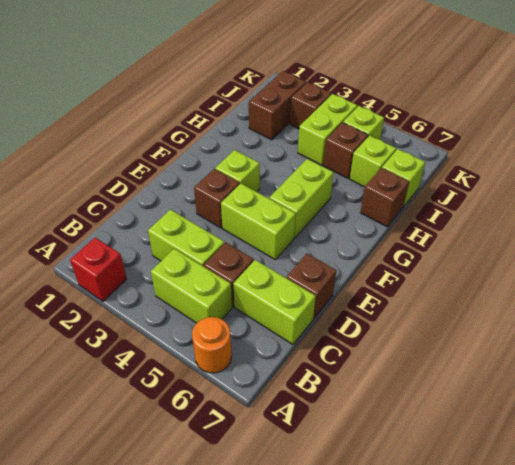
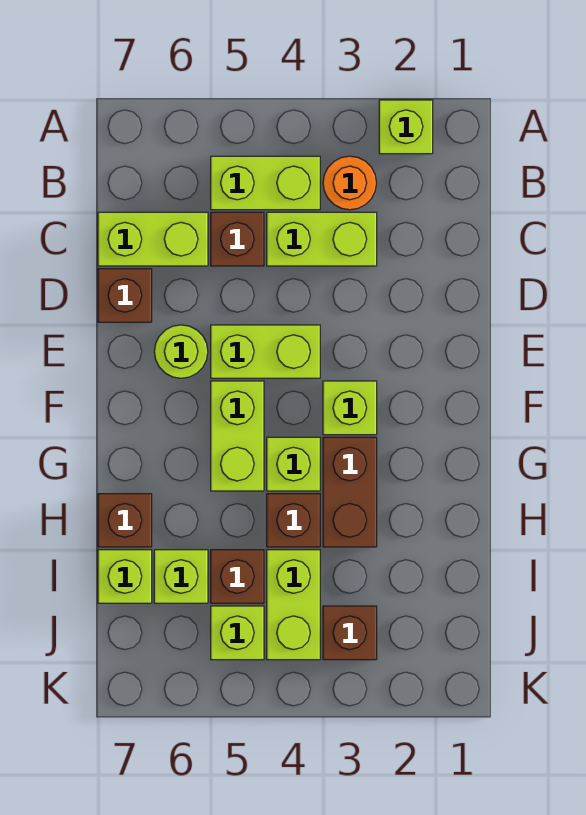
red brick A2 level 1 -> lime brick A2 level 1
orange round brick A6 level 1 -> orange round brick B3 level 1
brown brick E3 level 1 -> brown brick H4 level 1
none -> lime round brick E6 level 1
none -> lime brick G4 level 1
brown brick I2:J2 level 1 -> brown brick G3:H3 level 1

